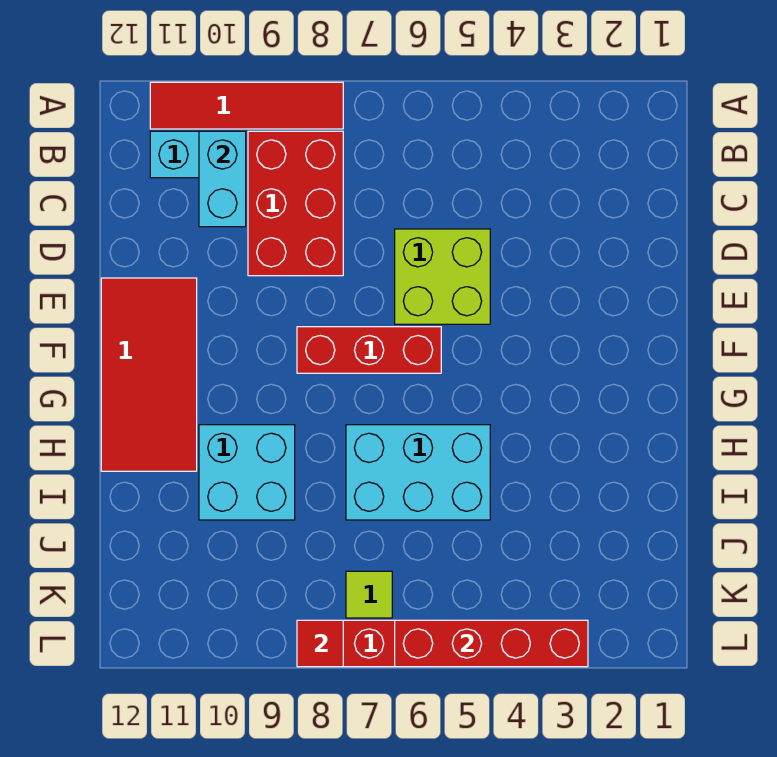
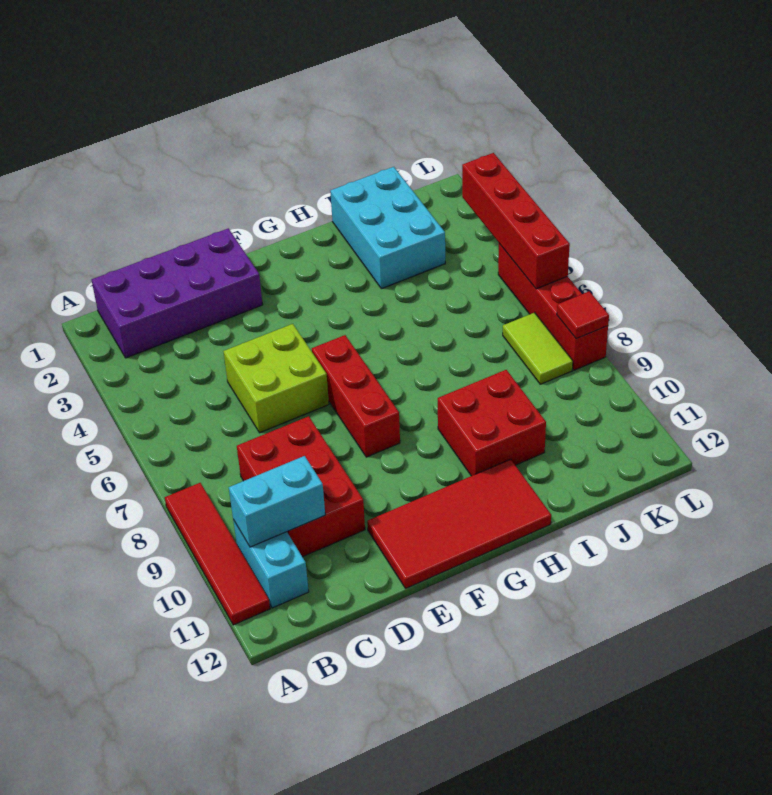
none -> purple brick B1:E2 level 1
red brick B8:D9 level 1 -> red brick C8:D10 level 1
cyan brick H5:I7 level 1 -> cyan brick I1:J3 level 1
cyan brick H9:I10 level 1 -> red brick H9:I10 level 1
lime tile K7 level 1 -> lime tile K7:K8 level 1

